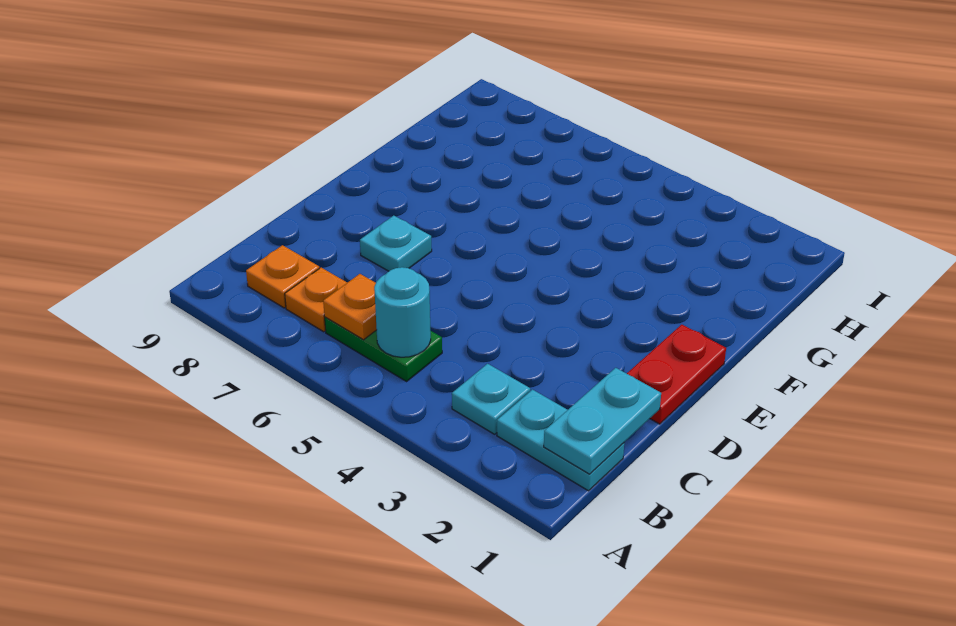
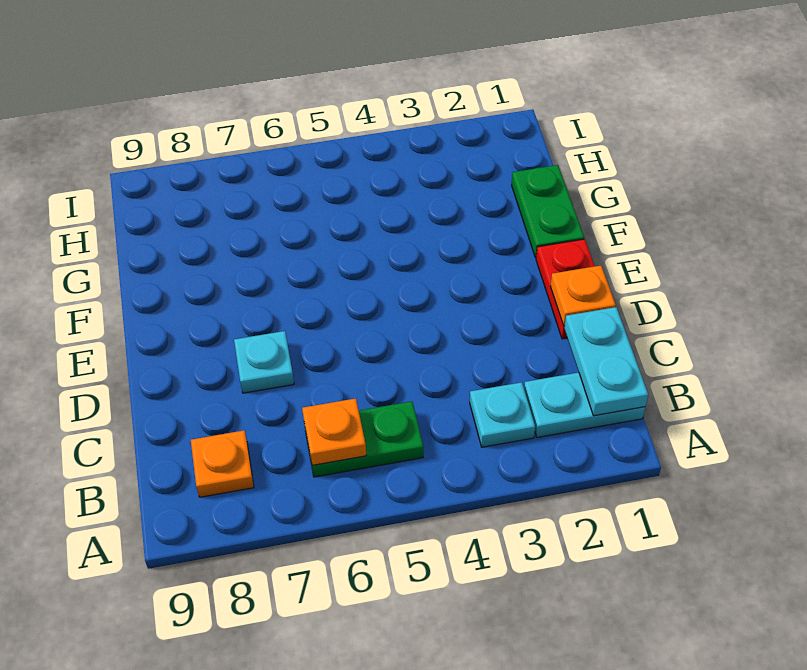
cyan round brick B5 level 2 -> none
orange plate B7 level 1 -> orange plate D1 level 2
none -> green plate F1:G1 level 1

